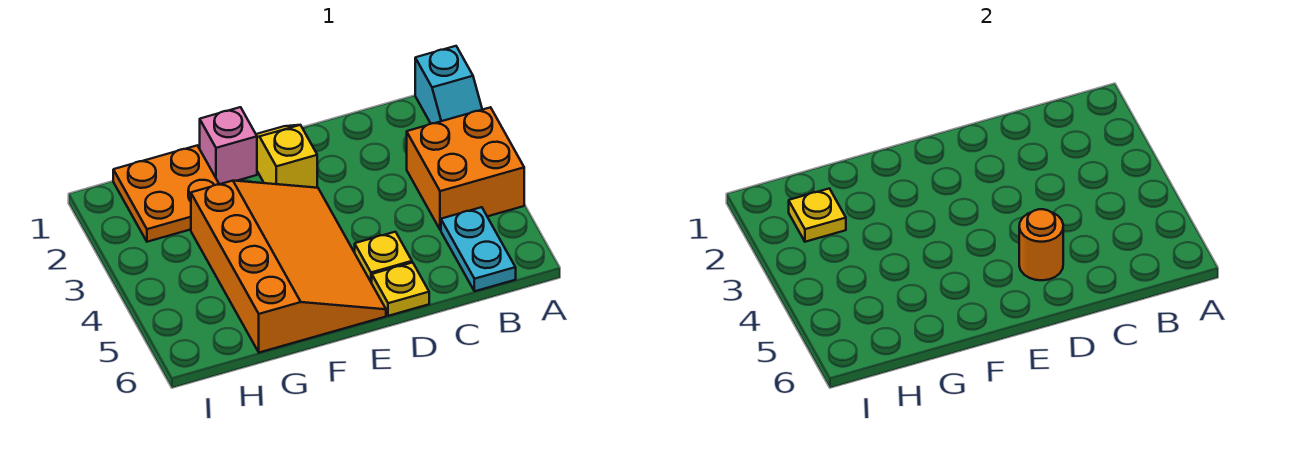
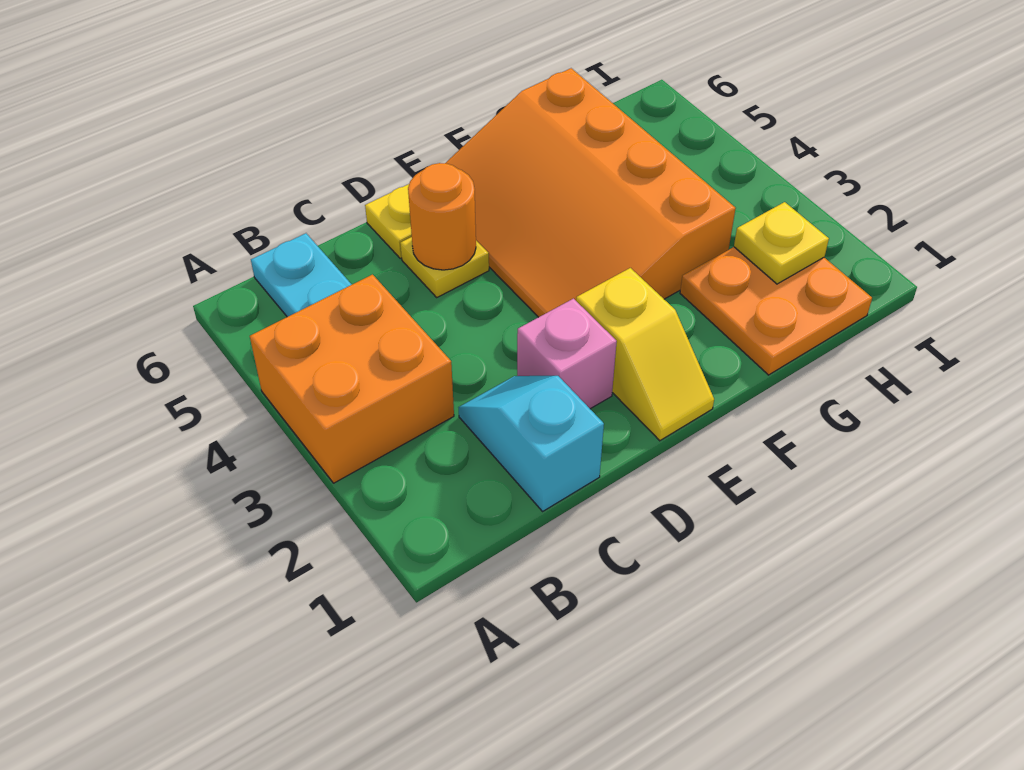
cyan slope A1:A2 level 1 top 1 -> cyan slope C1:C2 level 1 top 1
pink brick F1 level 1 -> pink brick D2 level 1

